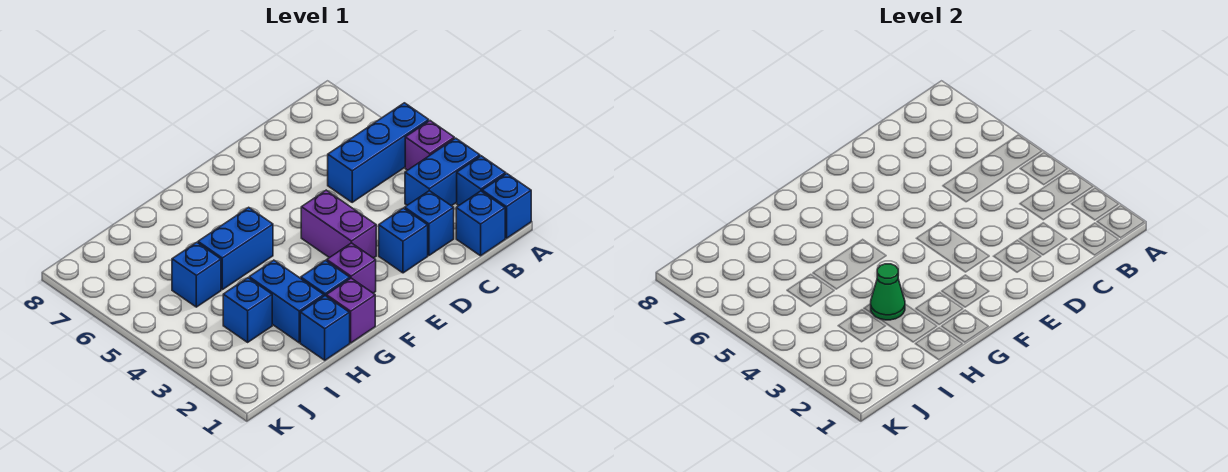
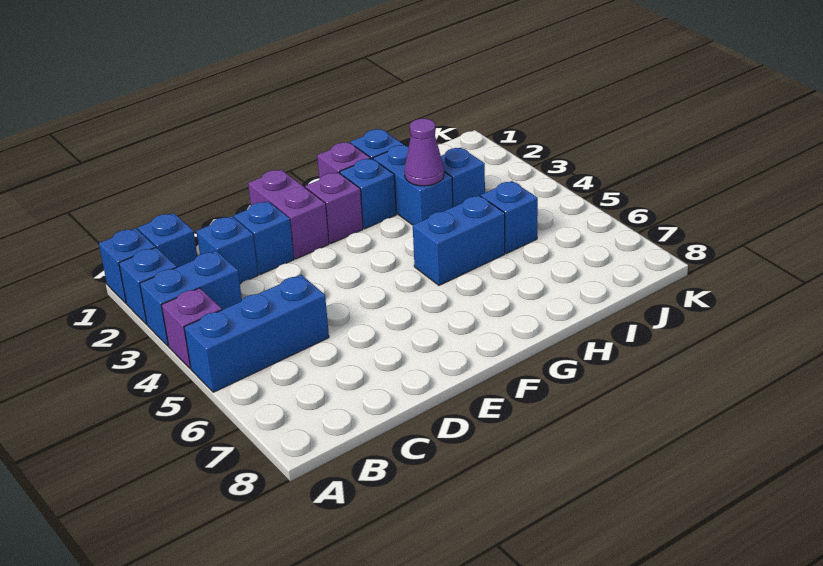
purple brick E3:E4 level 1 -> purple brick E1:E2 level 1
green cone H3 level 2 -> purple cone H3 level 2

